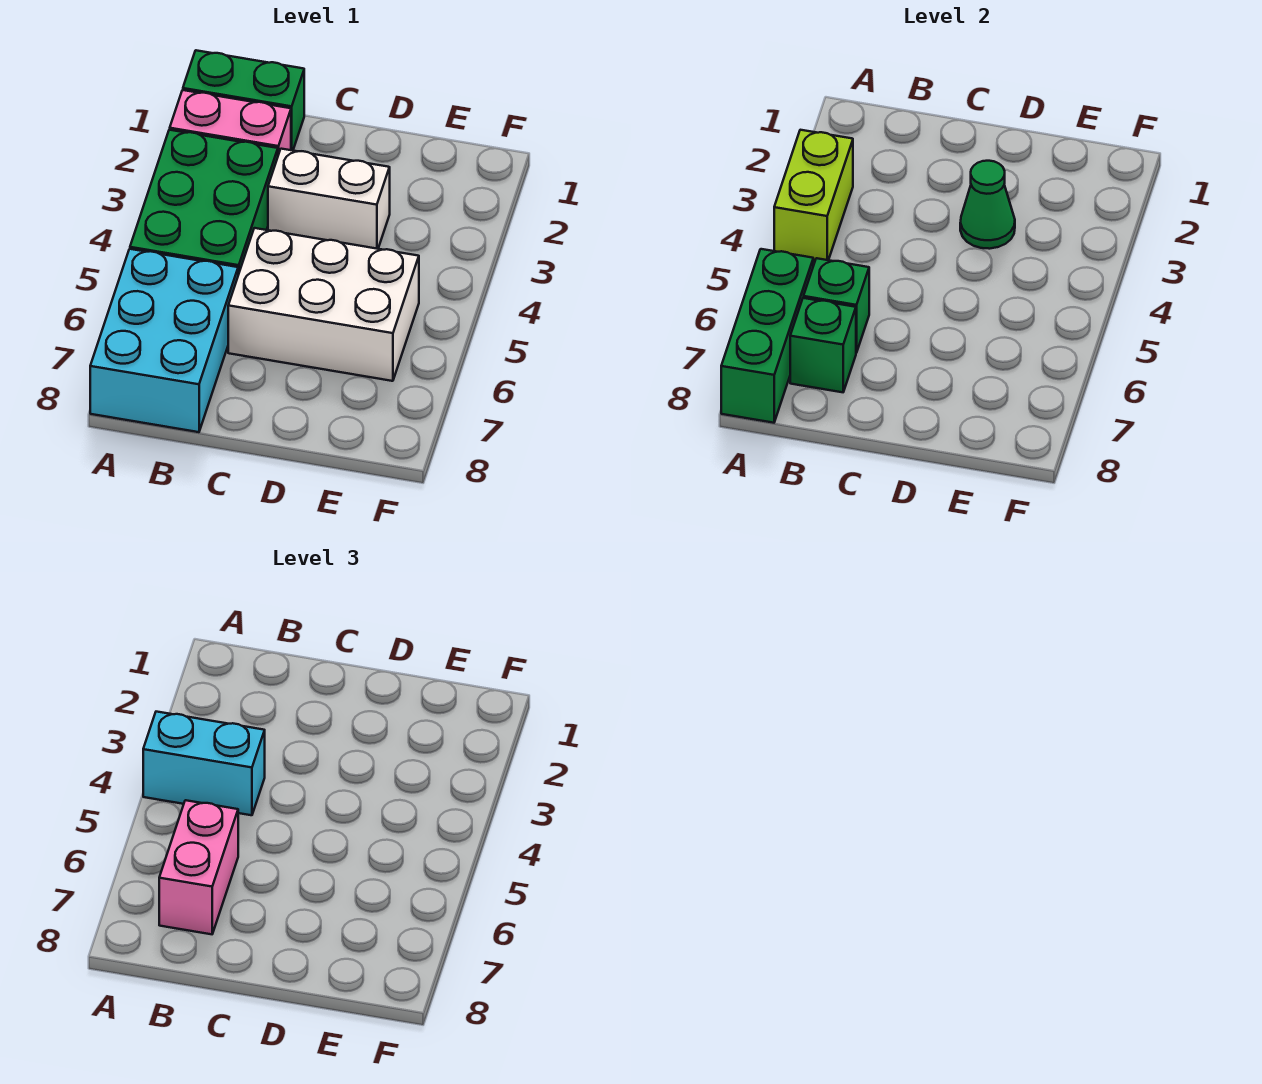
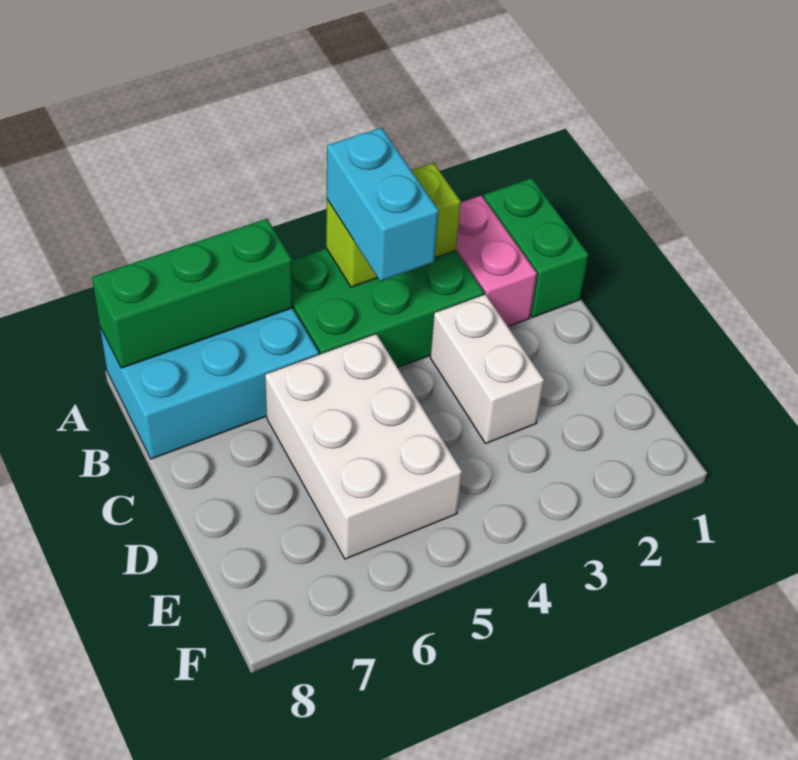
green brick B6 level 2 -> none
pink brick B6:B7 level 3 -> none
green brick B7 level 2 -> none
green cone D3 level 2 -> none

